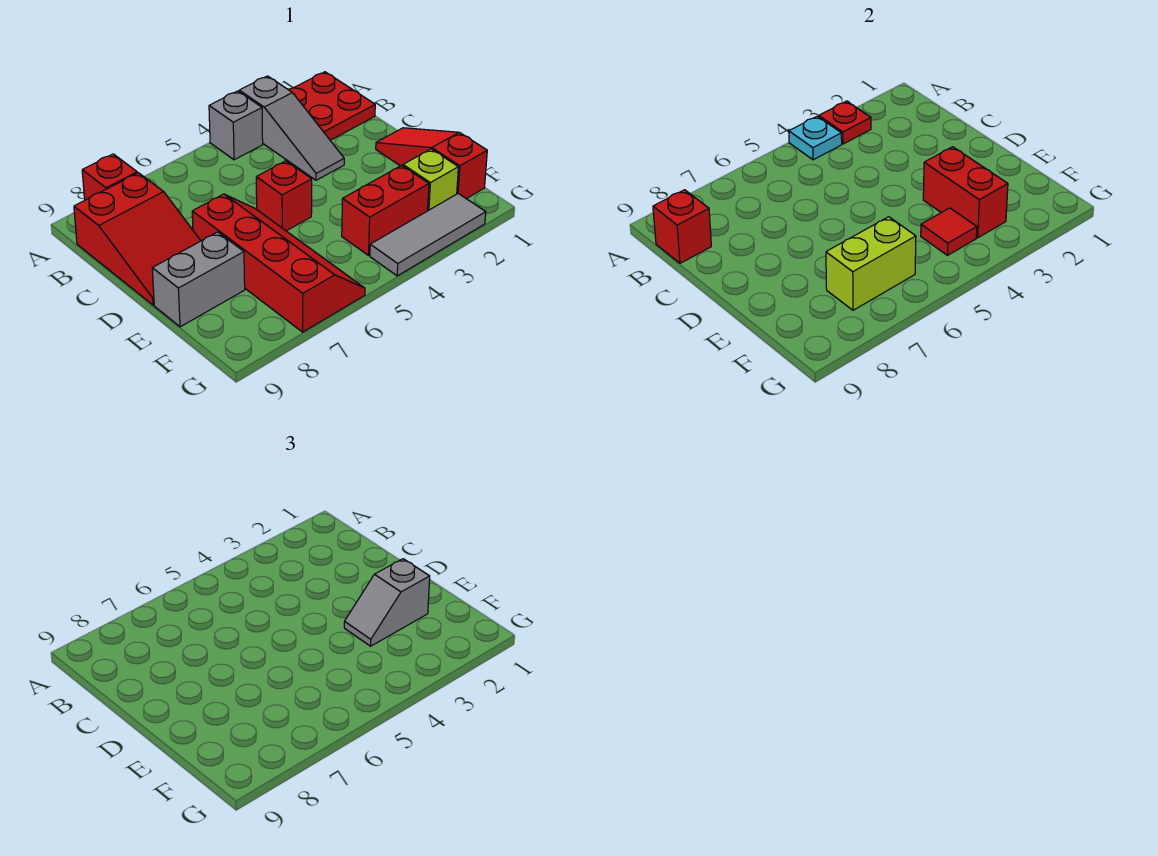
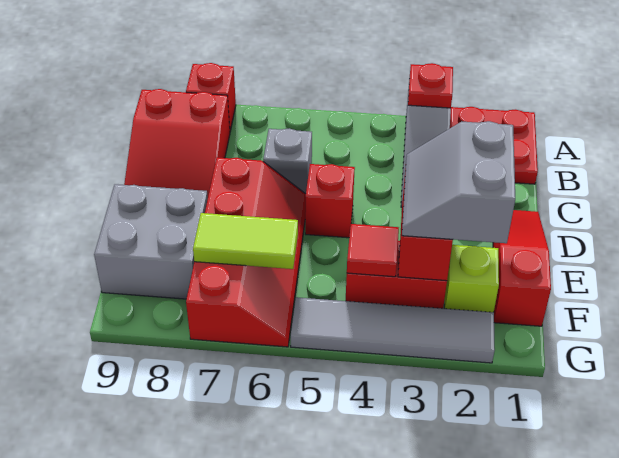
grey brick A4 level 1 -> grey brick C6 level 1
cyan plate A4 level 2 -> none
red brick B9 level 2 -> none
grey slope E2:E3 level 3 top 2 -> grey slope E2:F3 level 3 top 2
grey brick E8:E9 level 1 -> grey brick E8:F9 level 1
lime brick F6:F7 level 2 -> lime tile F6:F7 level 2
grey tile G2:G4 level 1 -> grey tile G2:G5 level 1

